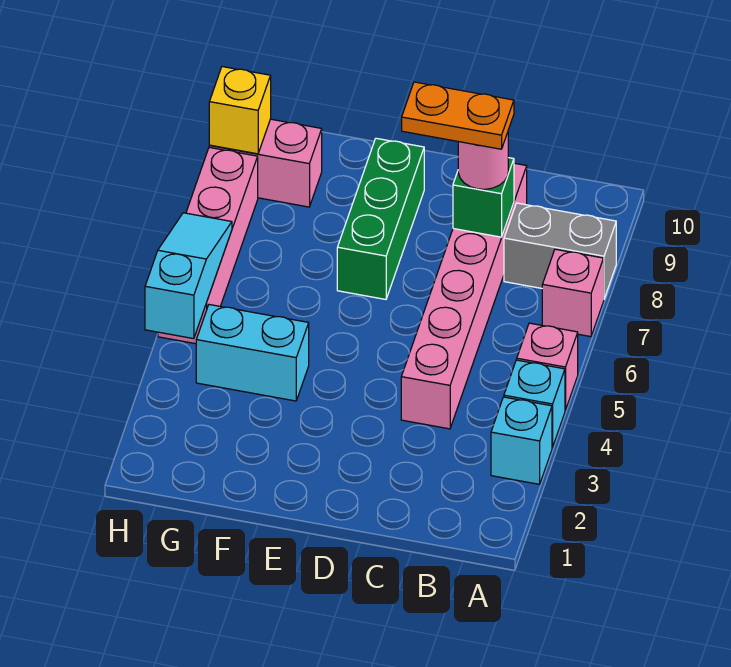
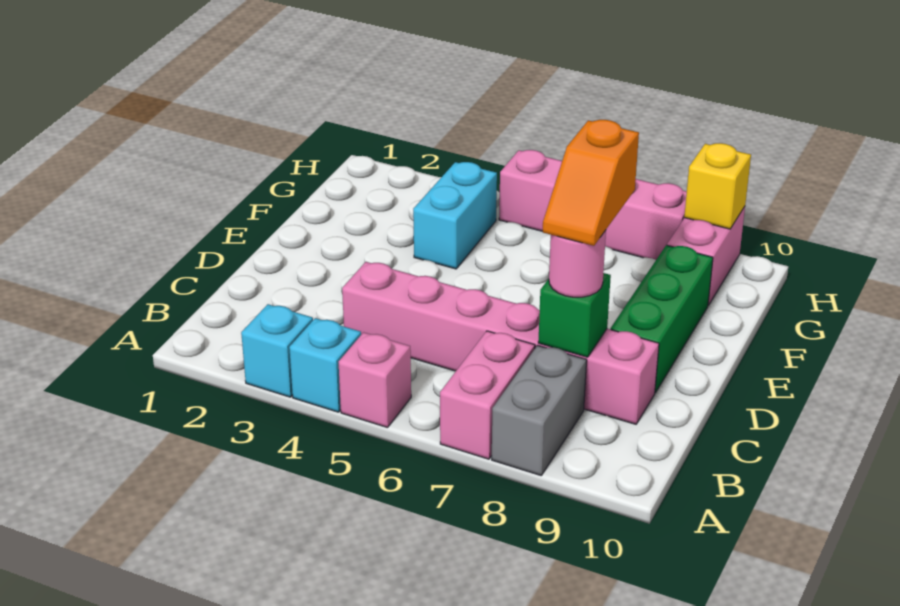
pink brick A7 level 1 -> pink brick A7:B7 level 1
orange plate C8:D8 level 4 -> orange slope C8:D8 level 4 top D
green brick E7:E9 level 1 -> green brick D9:F9 level 1
cyan slope H4:H6 level 2 top 4 -> none

